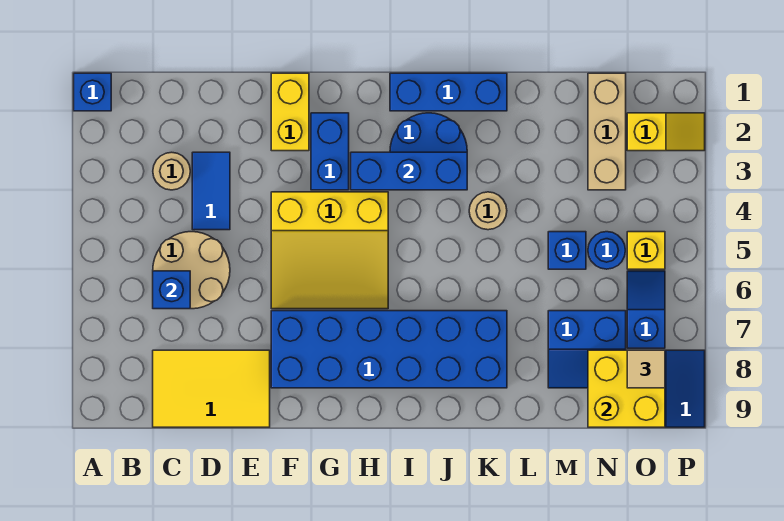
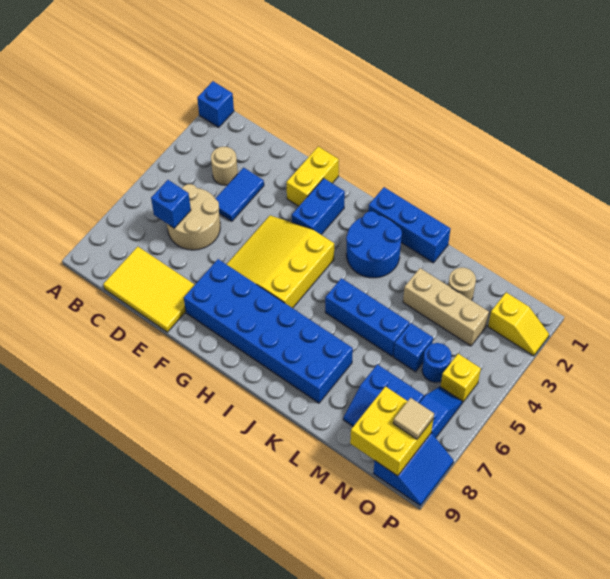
yellow slope F4:H6 level 1 top 4 -> yellow slope F4:H6 level 1 top H
blue brick H3:J3 level 2 -> blue brick J5:L5 level 1
tan round brick K4 level 1 -> tan round brick M2 level 1
tan brick N1:N3 level 1 -> tan brick L3:N3 level 1

